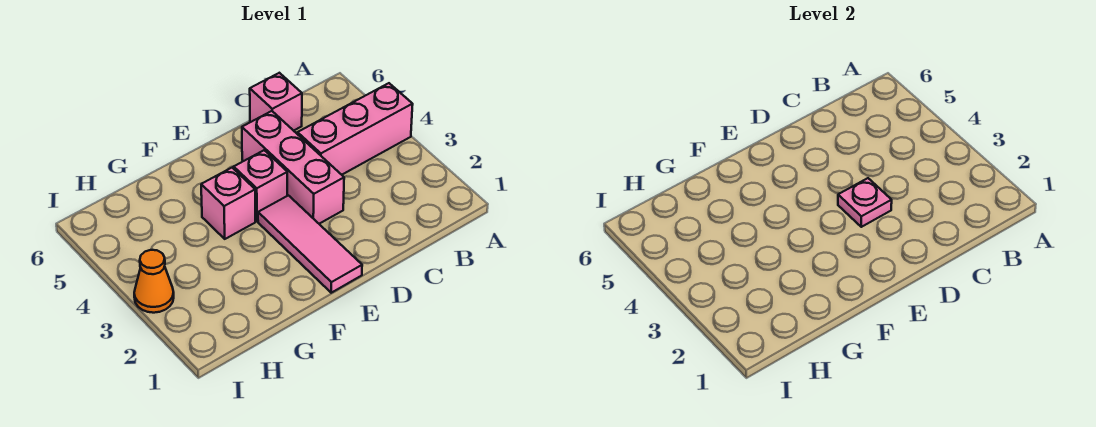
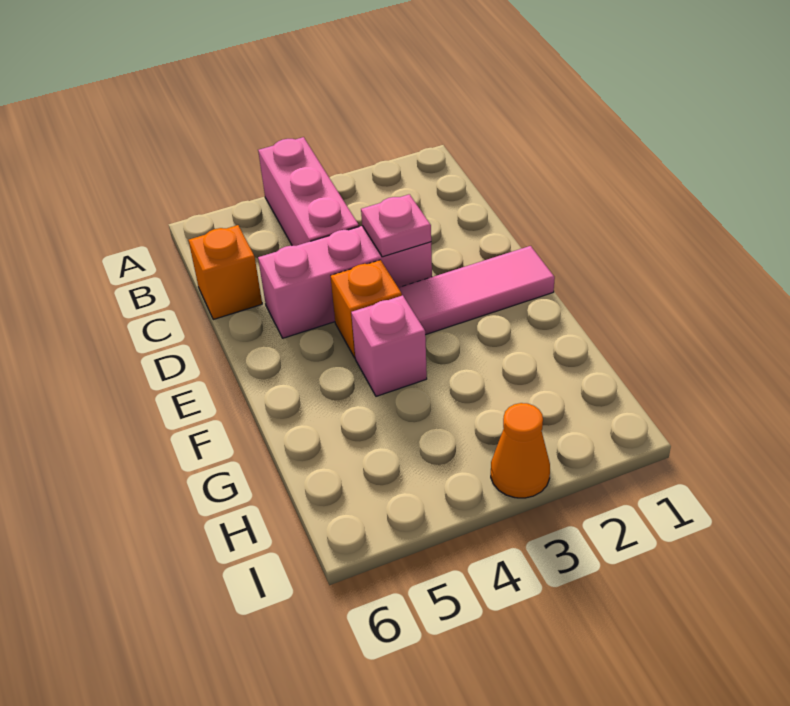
pink brick C6 level 1 -> orange brick C6 level 1
pink brick E4 level 1 -> orange brick E4 level 1

